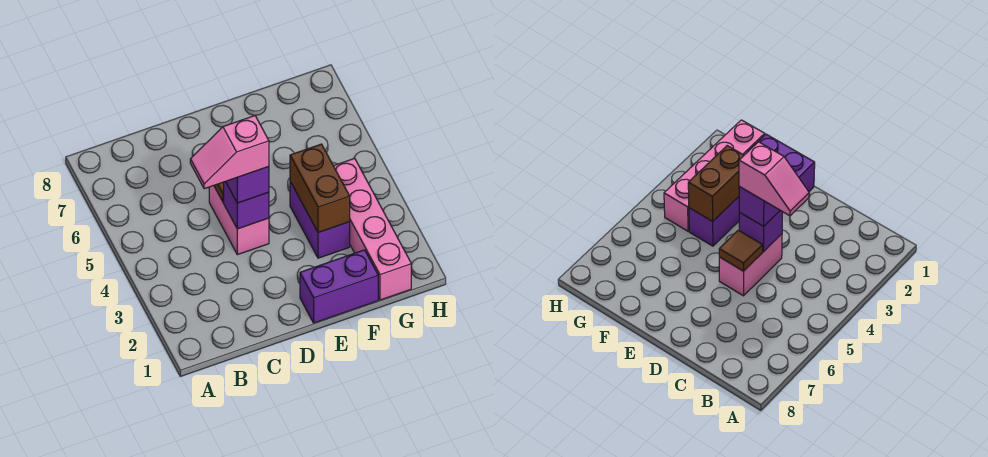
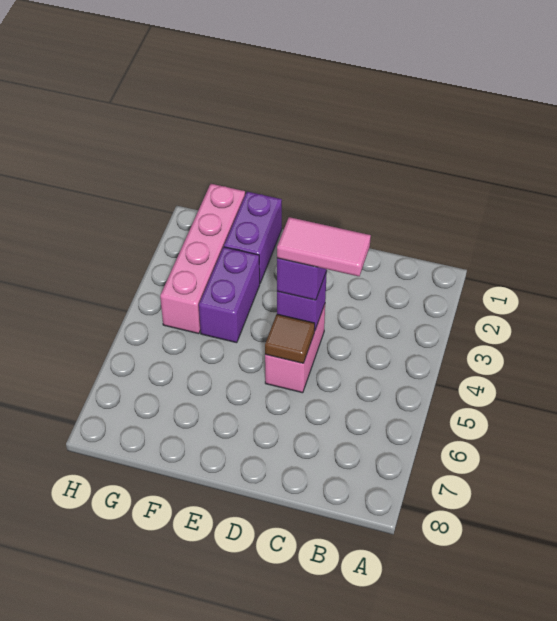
pink slope C4:D4 level 4 top D -> pink tile C4:D4 level 4
purple brick E1:F1 level 1 -> purple brick F1:F2 level 1
brown brick F3:F4 level 2 -> none

